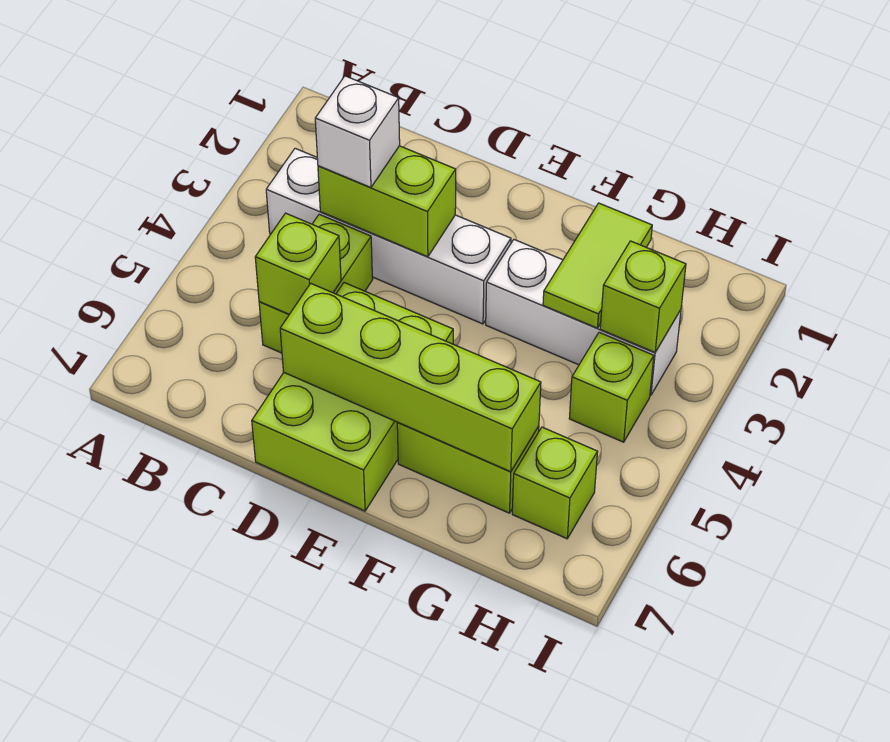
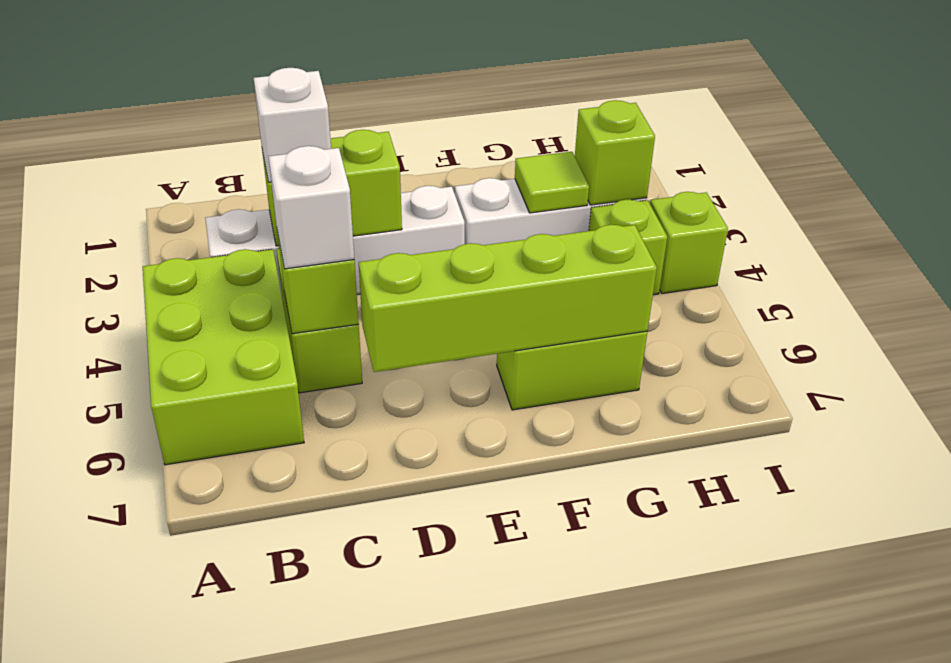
none -> white brick C5 level 3
lime brick D5:E7 level 1 -> lime brick A4:B6 level 1
lime tile G2:G3 level 2 -> lime tile G3 level 2
lime brick H6 level 1 -> lime brick I4 level 1

